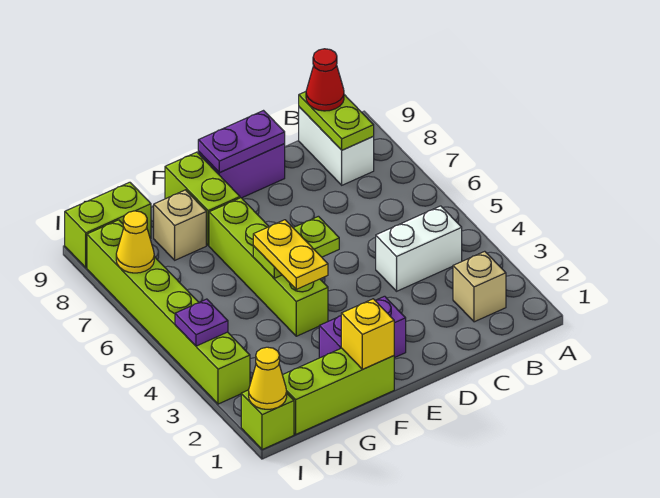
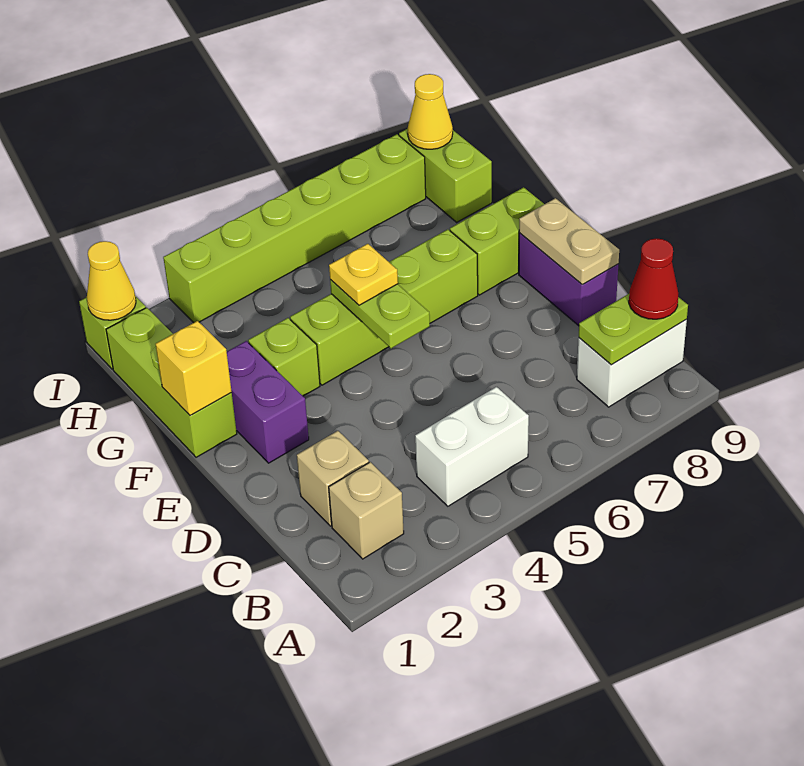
white brick B4:C4 level 1 -> white brick B4:B5 level 1
purple plate D9:E9 level 2 -> tan plate D9:E9 level 2
none -> lime brick F3 level 1
yellow plate F4:F5 level 3 -> yellow plate F5 level 3
tan brick G8 level 1 -> tan brick C2 level 1
purple plate I4 level 2 -> none
yellow cone I7 level 2 -> yellow cone I9 level 2

